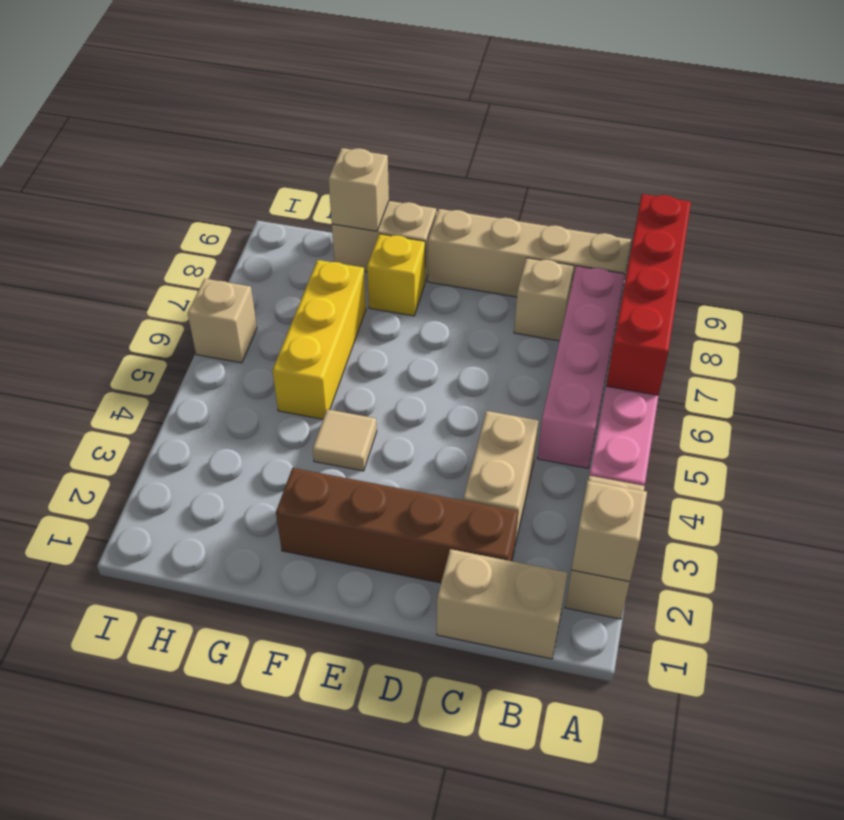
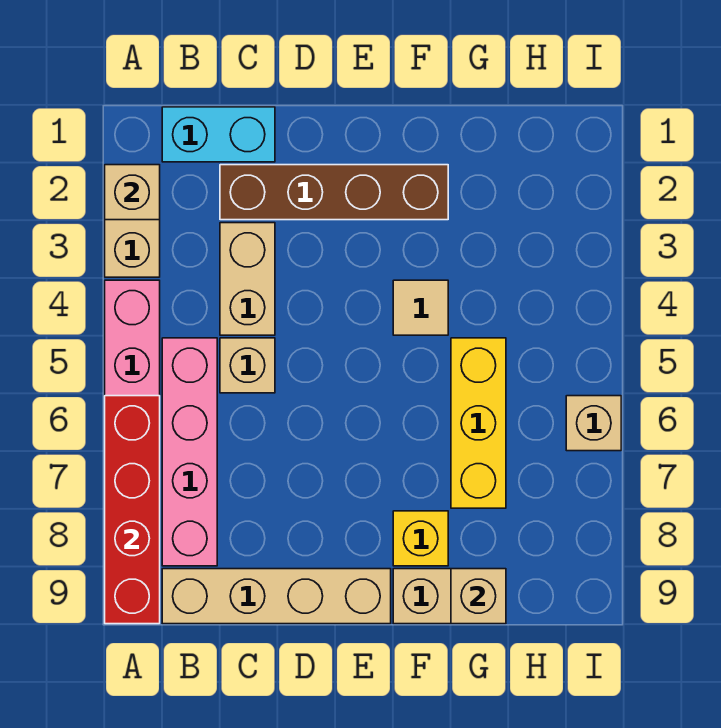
tan brick B1:C1 level 1 -> cyan brick B1:C1 level 1
tan brick C8 level 1 -> tan brick C5 level 1

